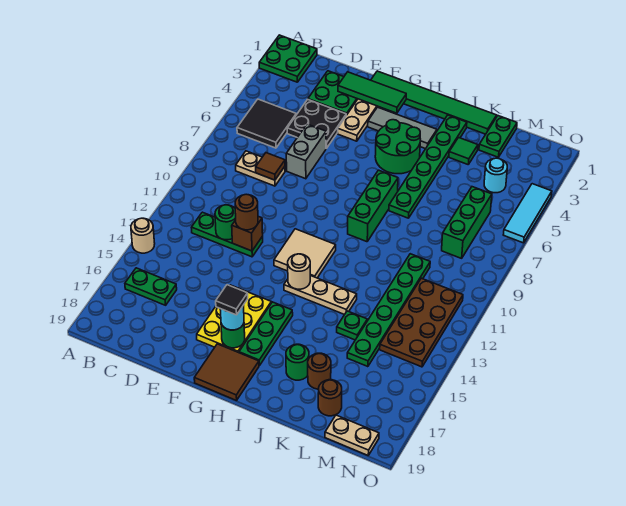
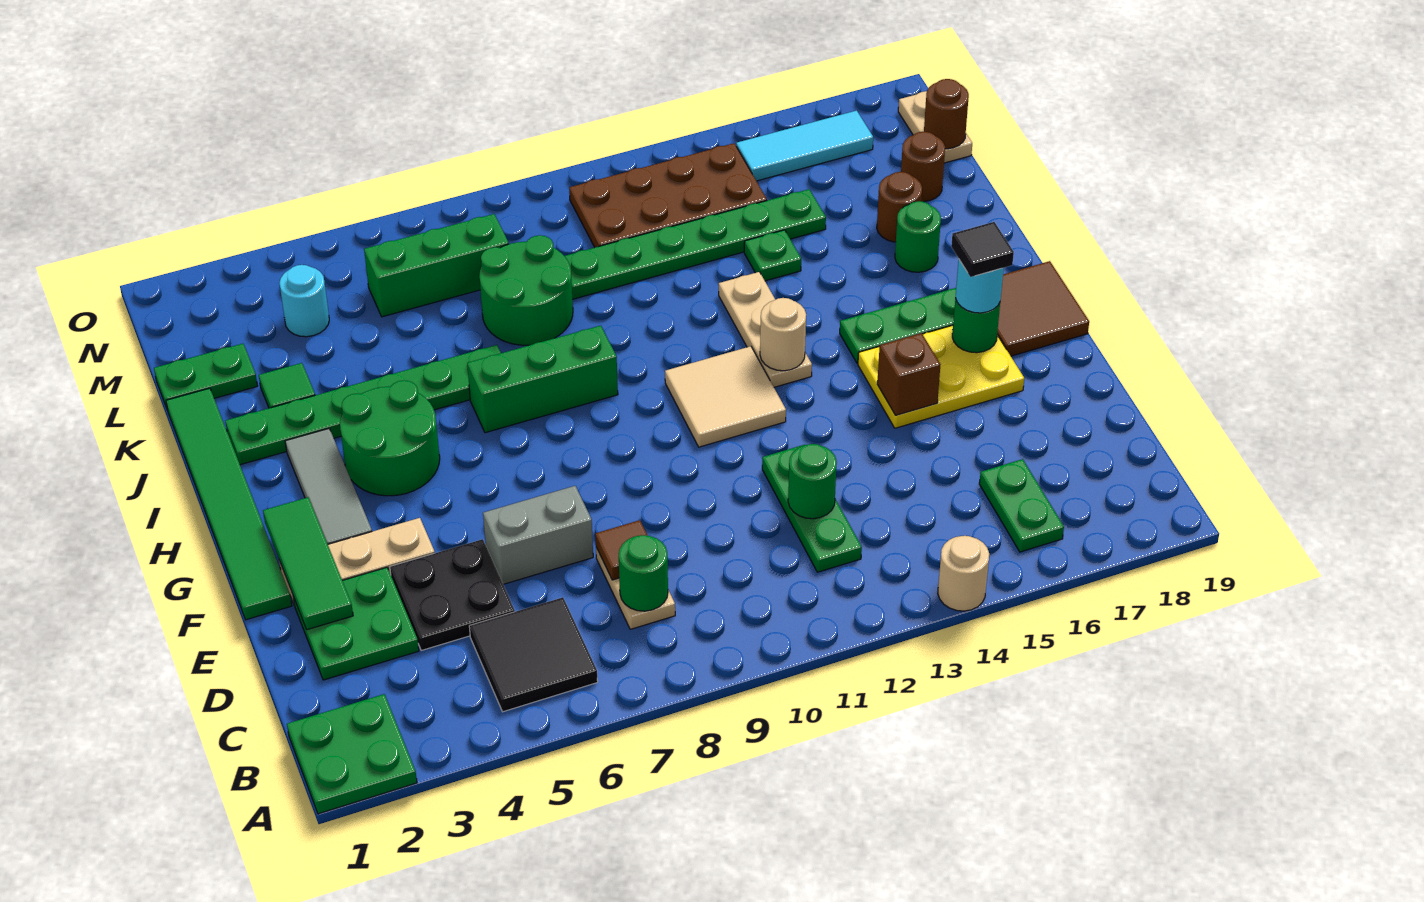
none -> green round brick C8 level 2
brown brick E12 level 2 -> brown brick F15 level 2
brown round brick E12 level 3 -> brown round brick M19 level 2
none -> green round brick K8:L9 level 1
cyan tile O4:O6 level 1 -> cyan tile N15:N17 level 1

